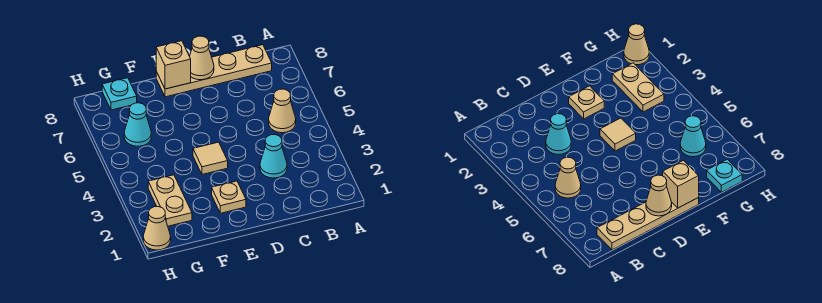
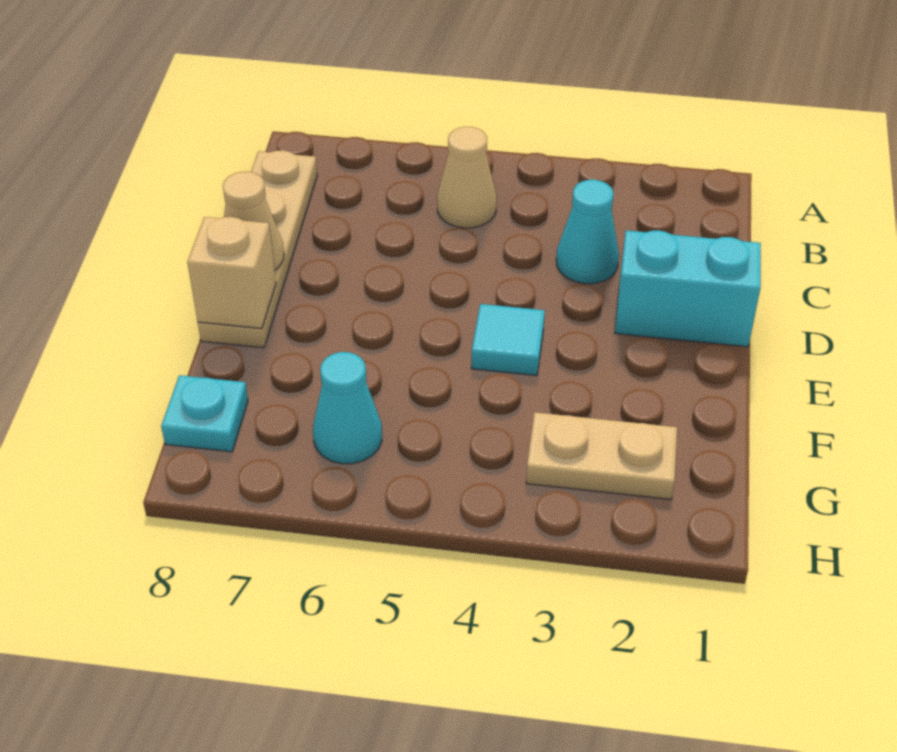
none -> cyan brick D1:D2 level 1
tan plate E2 level 1 -> none
tan tile E4 level 1 -> cyan tile E4 level 1
tan cone H1 level 1 -> none

